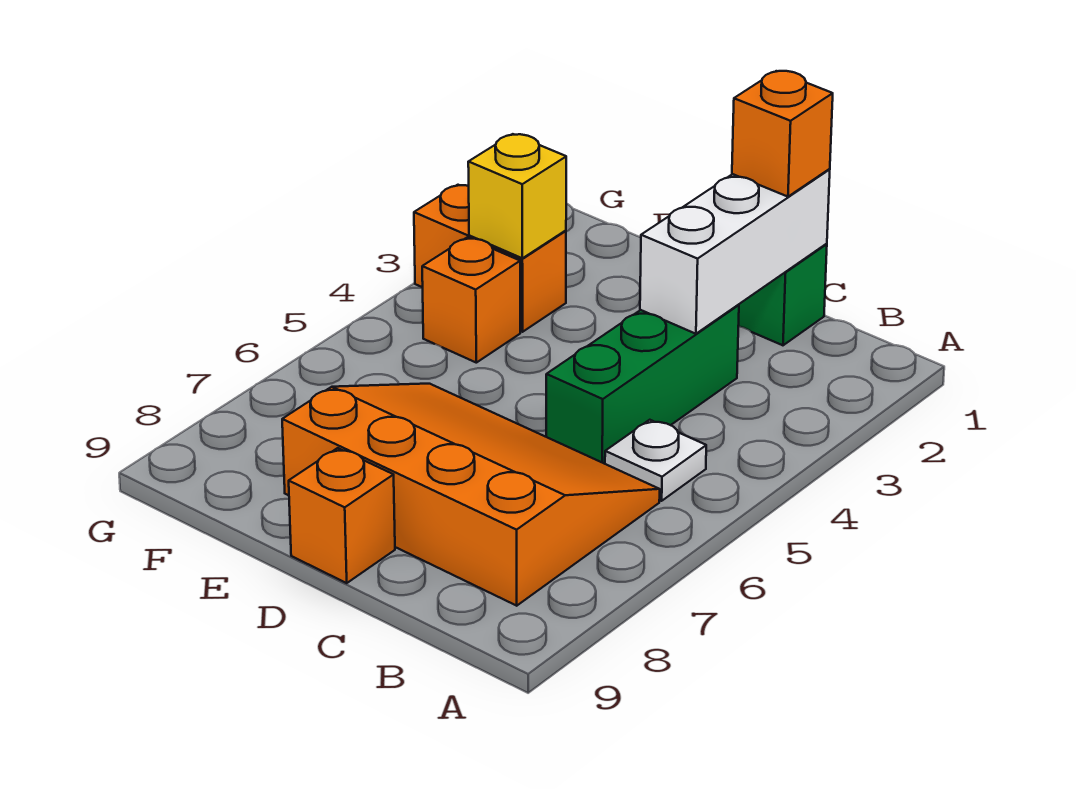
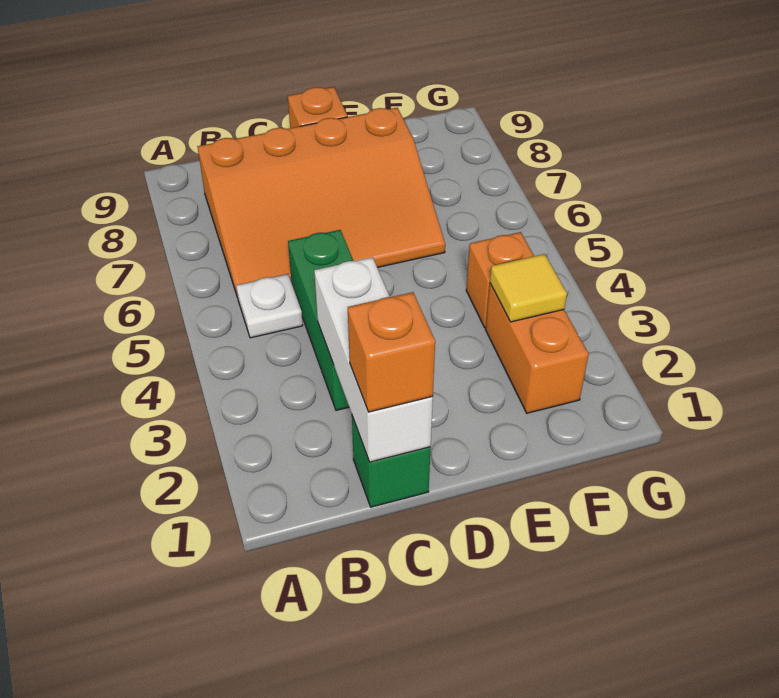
orange brick F3:G3 level 1 -> orange brick F2:F3 level 1
yellow brick F3 level 2 -> yellow tile F3 level 2

